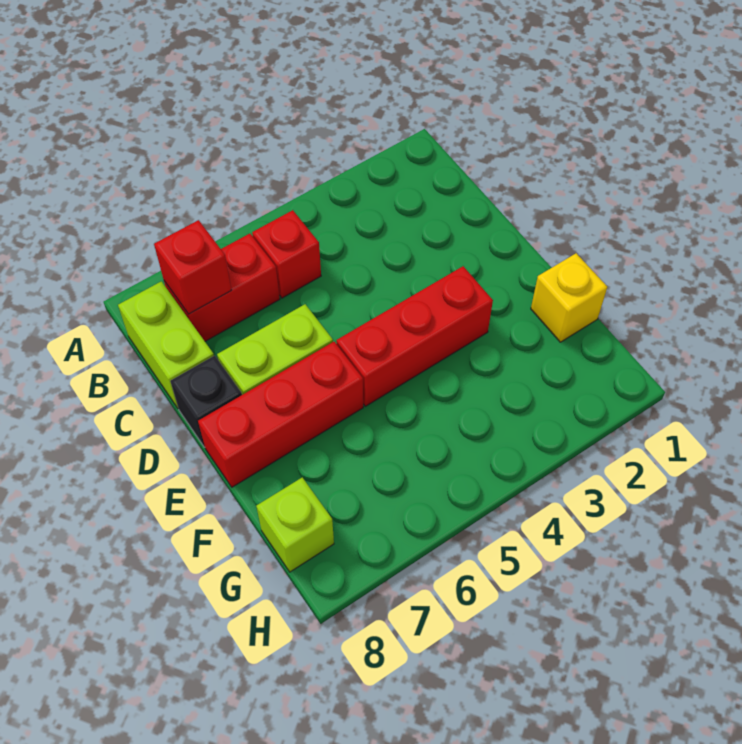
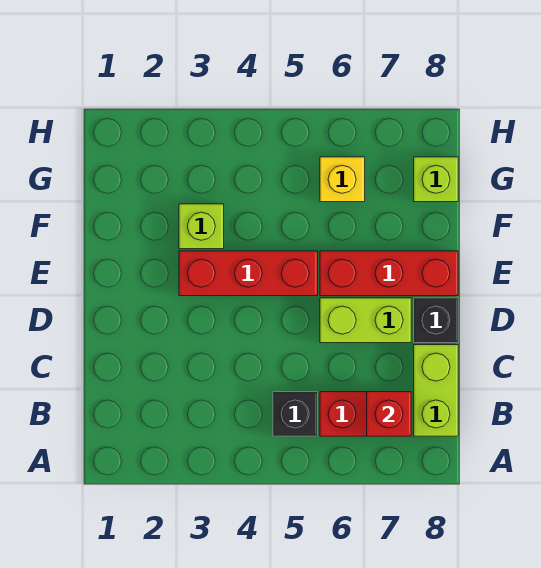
red brick B5 level 1 -> black brick B5 level 1
yellow brick F1 level 1 -> yellow brick G6 level 1
none -> lime brick F3 level 1

